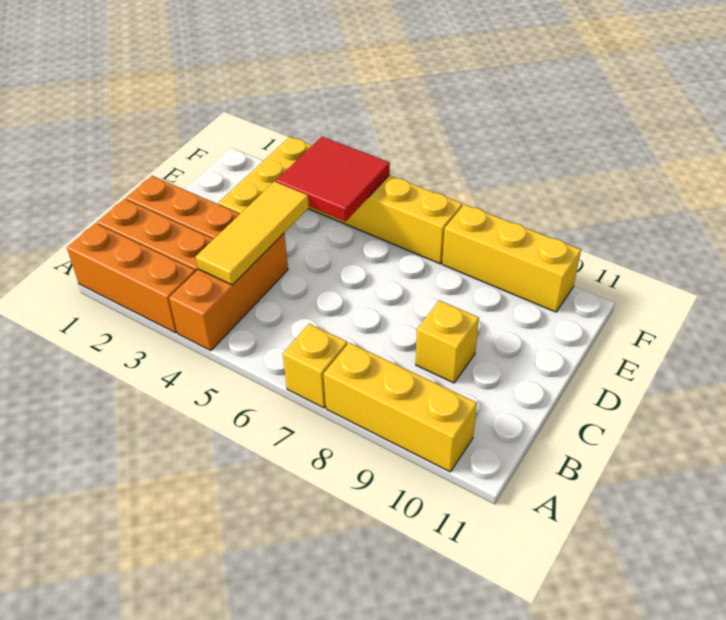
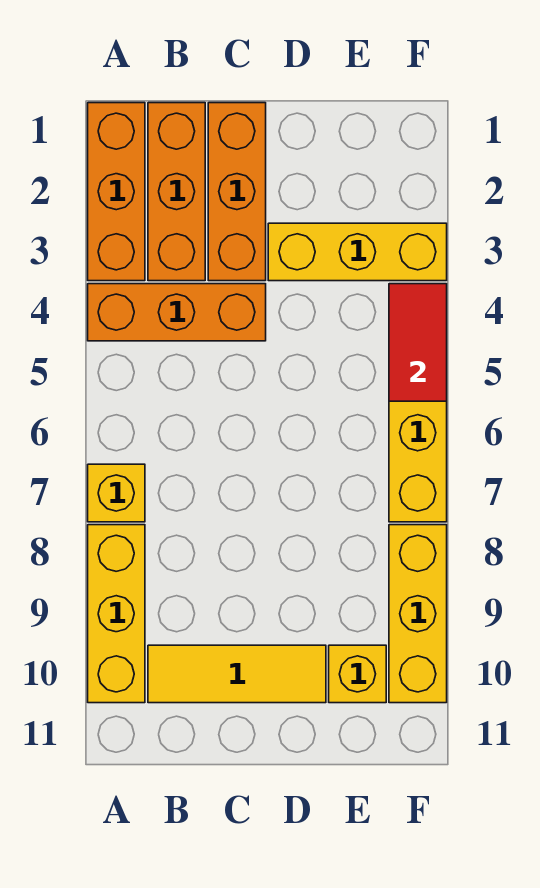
yellow tile B4:D4 level 2 -> yellow tile B10:D10 level 1
yellow brick C9 level 1 -> yellow brick E10 level 1
red tile E4:F5 level 2 -> red tile F4:F5 level 2

